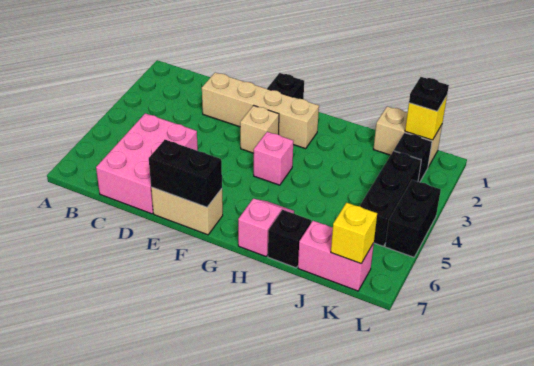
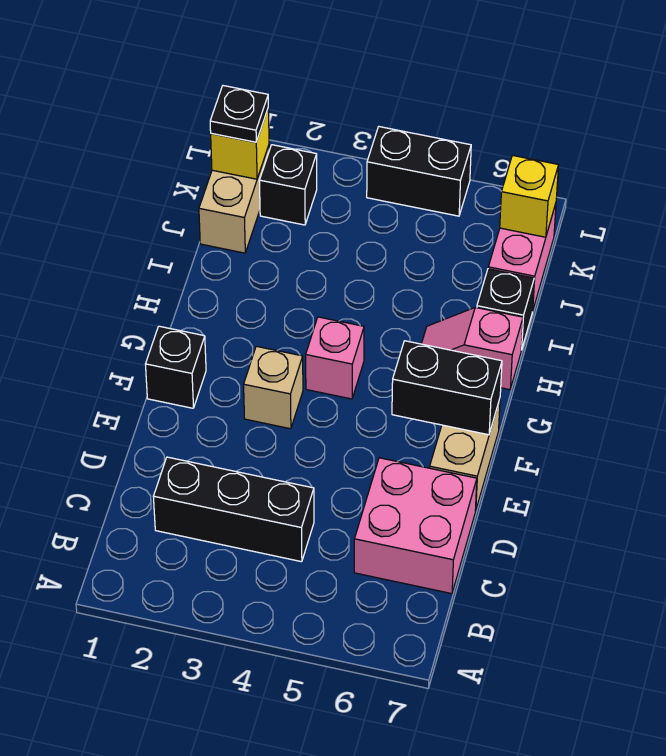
pink brick C5:D7 level 1 -> pink brick C6:D7 level 1
tan brick D2:G2 level 1 -> none
black brick E7:F7 level 2 -> black brick F6:F7 level 2
black brick K3:K5 level 1 -> black brick C2:C4 level 1

